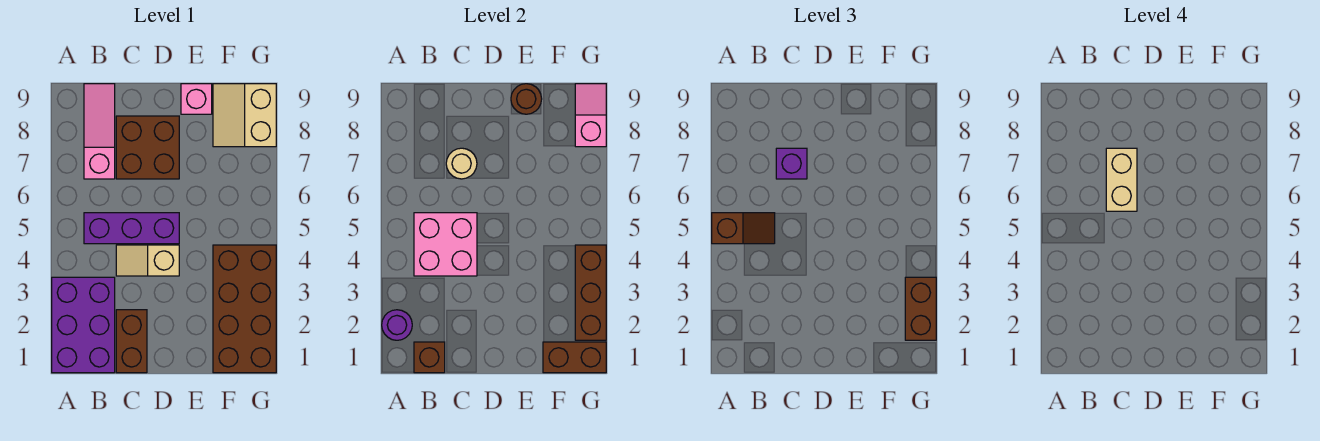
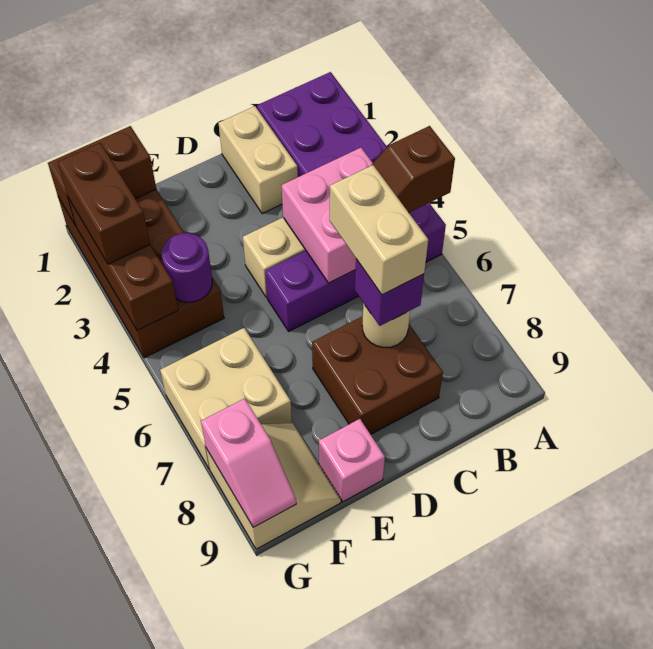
purple round brick A2 level 2 -> purple round brick F4 level 2
brown brick B1 level 2 -> none
purple brick B5:D5 level 1 -> purple brick A5:D5 level 1
pink slope B7:B9 level 1 top 7 -> none
brown brick C1:C2 level 1 -> tan brick C1:C2 level 1
brown round brick E9 level 2 -> none
none -> tan brick F6:G7 level 1

